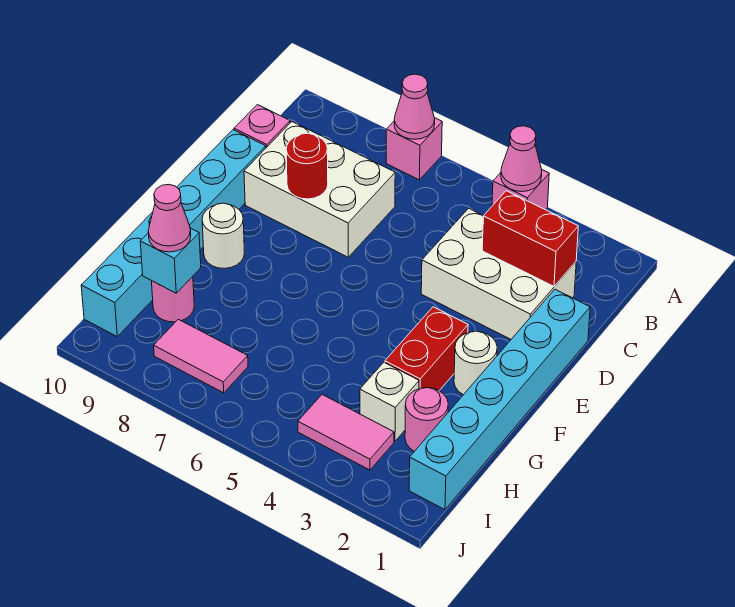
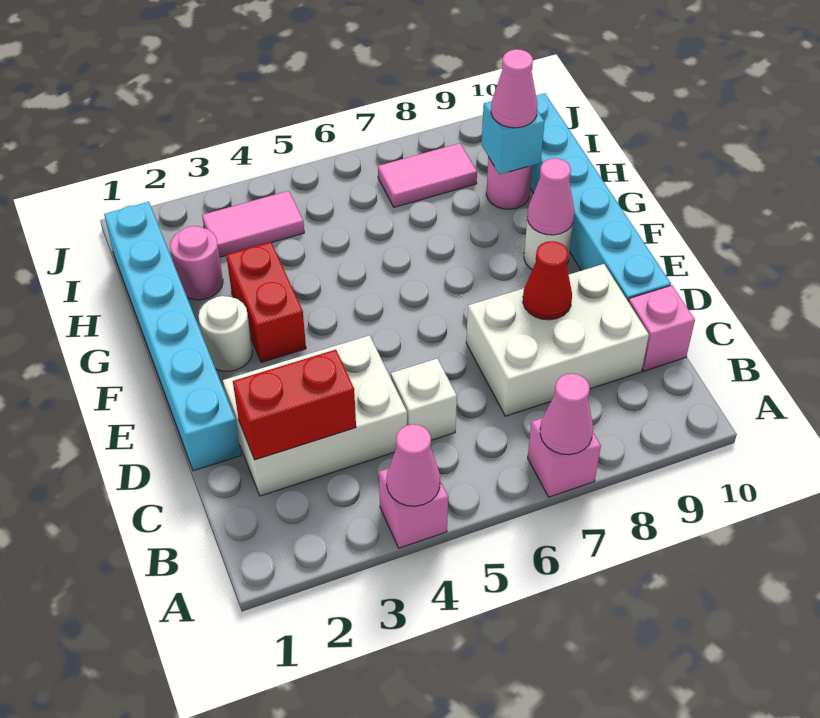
red round brick D8 level 2 -> red cone D8 level 2
none -> pink cone F9 level 2
white brick H3 level 1 -> white brick C5 level 1

